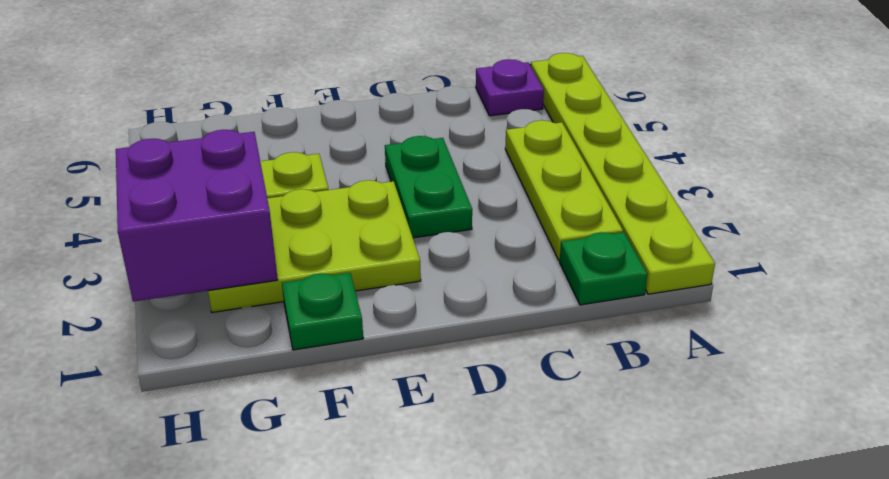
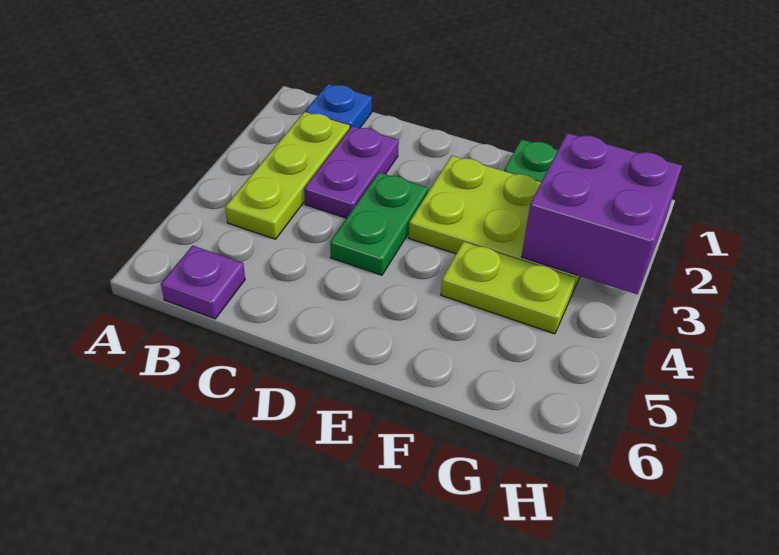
lime plate A1:A6 level 1 -> none
green plate B1 level 1 -> blue plate B1 level 1
none -> purple plate C2:C3 level 1

